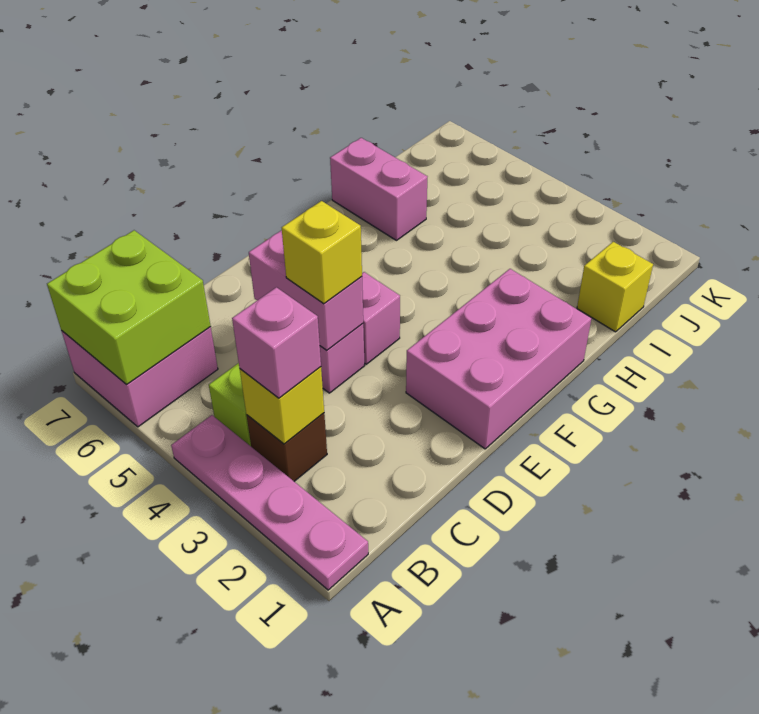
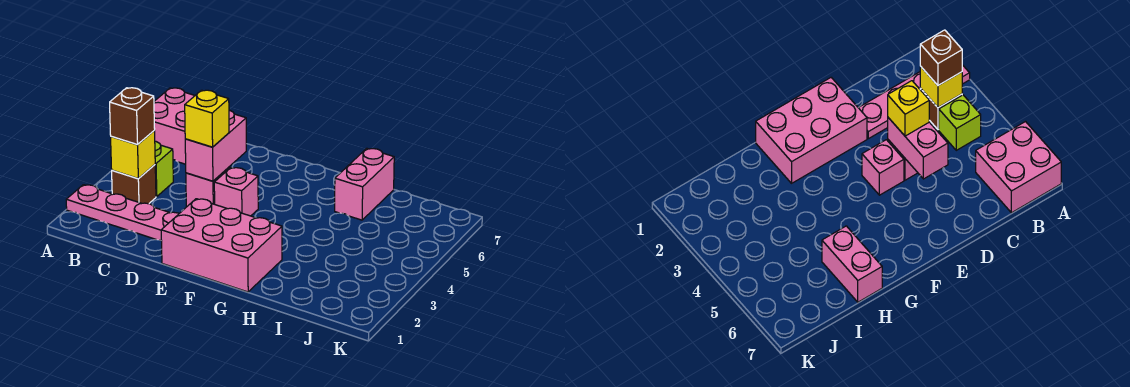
pink plate A1:A4 level 1 -> pink plate A2:D2 level 1
lime brick A6:B7 level 2 -> none
pink brick B3 level 3 -> brown brick B3 level 3
yellow brick I1 level 1 -> none

